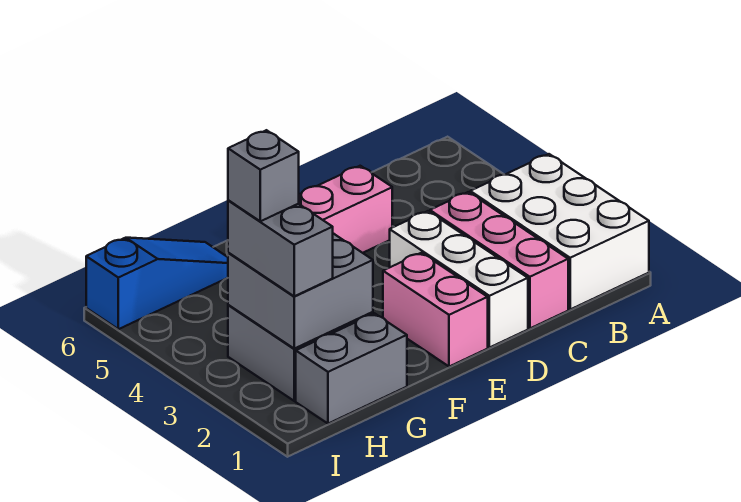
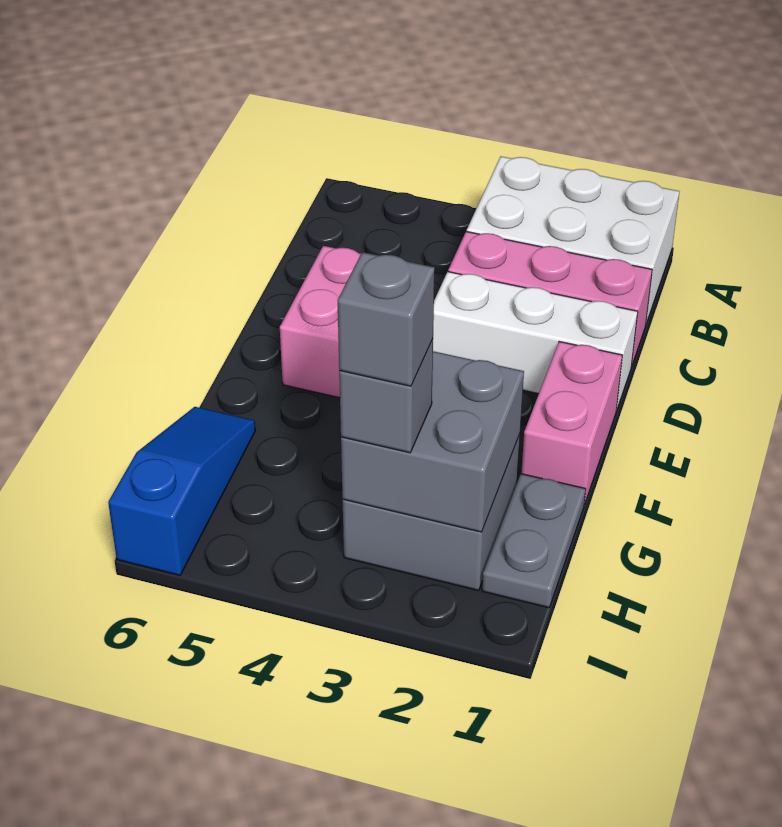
pink brick E1:E2 level 1 -> pink brick E1:F1 level 1
grey brick G1:H1 level 1 -> grey plate G1:H1 level 1
grey brick H2:H3 level 3 -> grey brick H3 level 3

